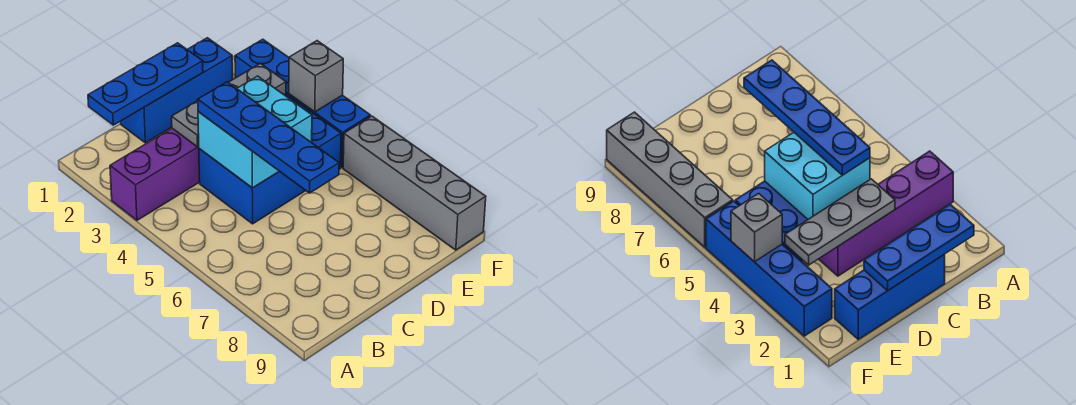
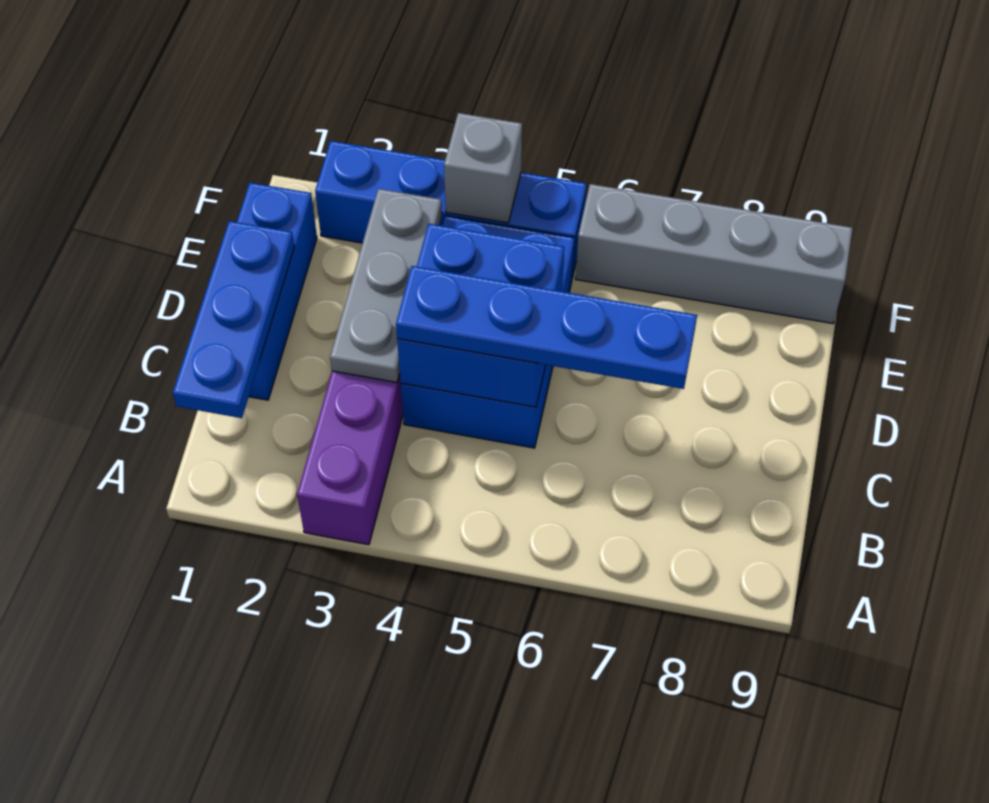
cyan brick C4:D5 level 2 -> blue brick C4:D5 level 2

